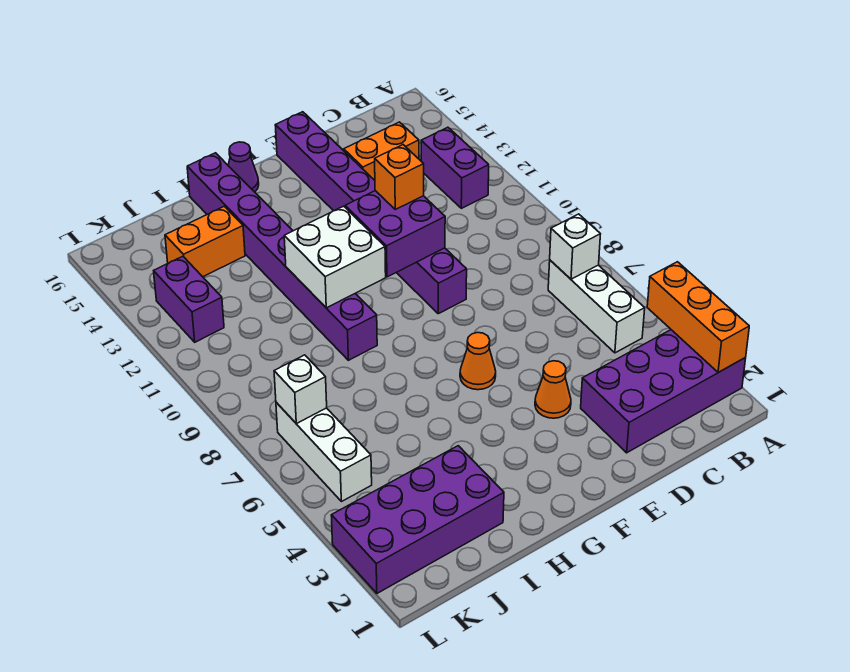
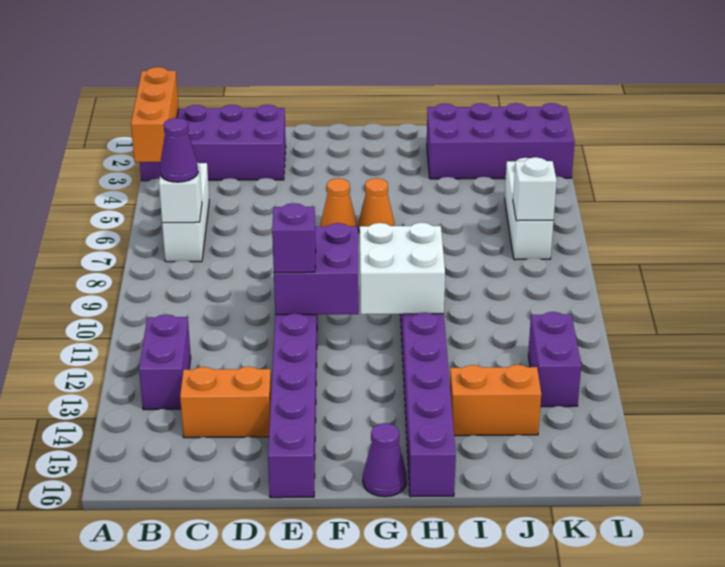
none -> purple cone B7 level 3
orange cone E4 level 1 -> orange cone G6 level 1
orange brick E11 level 3 -> purple brick E11 level 3

